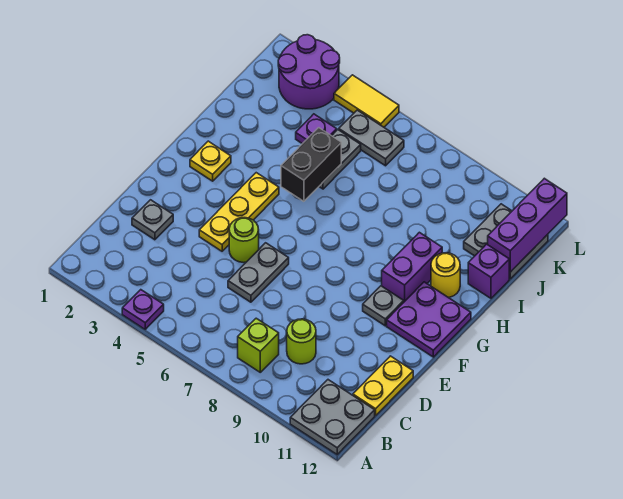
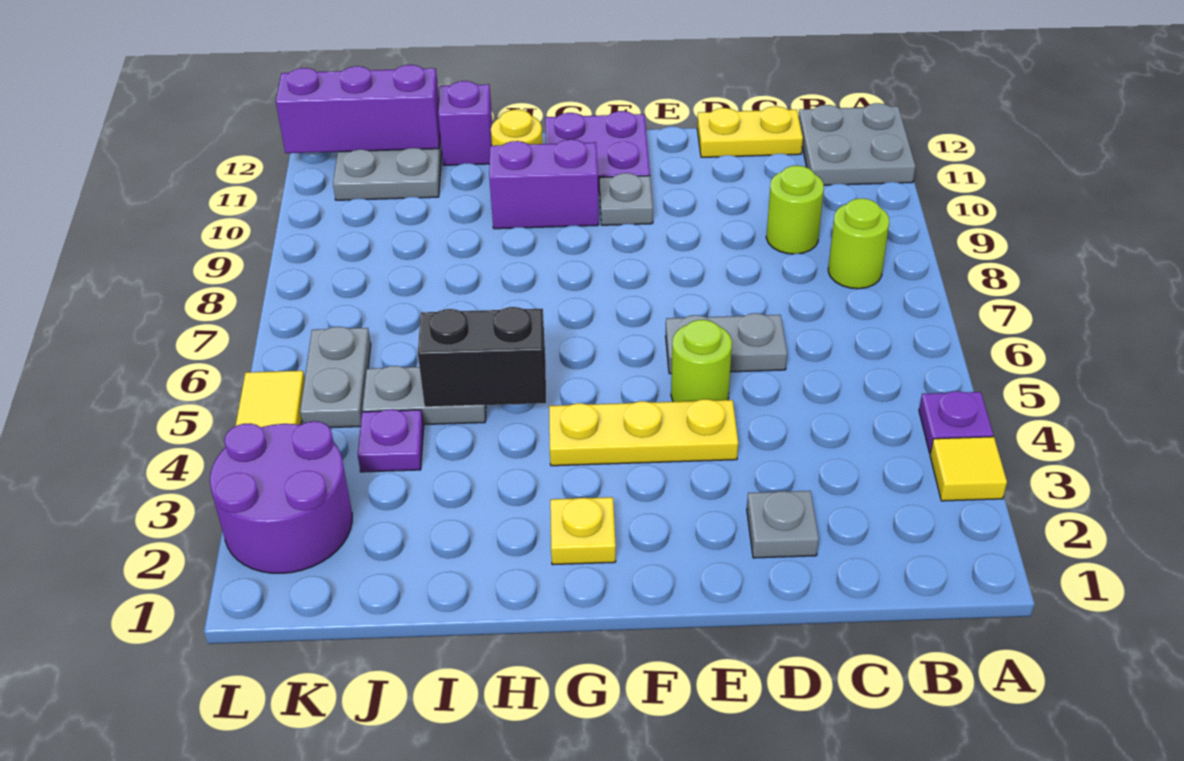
none -> yellow tile A3 level 1
lime brick B8 level 1 -> lime round brick B8 level 1

